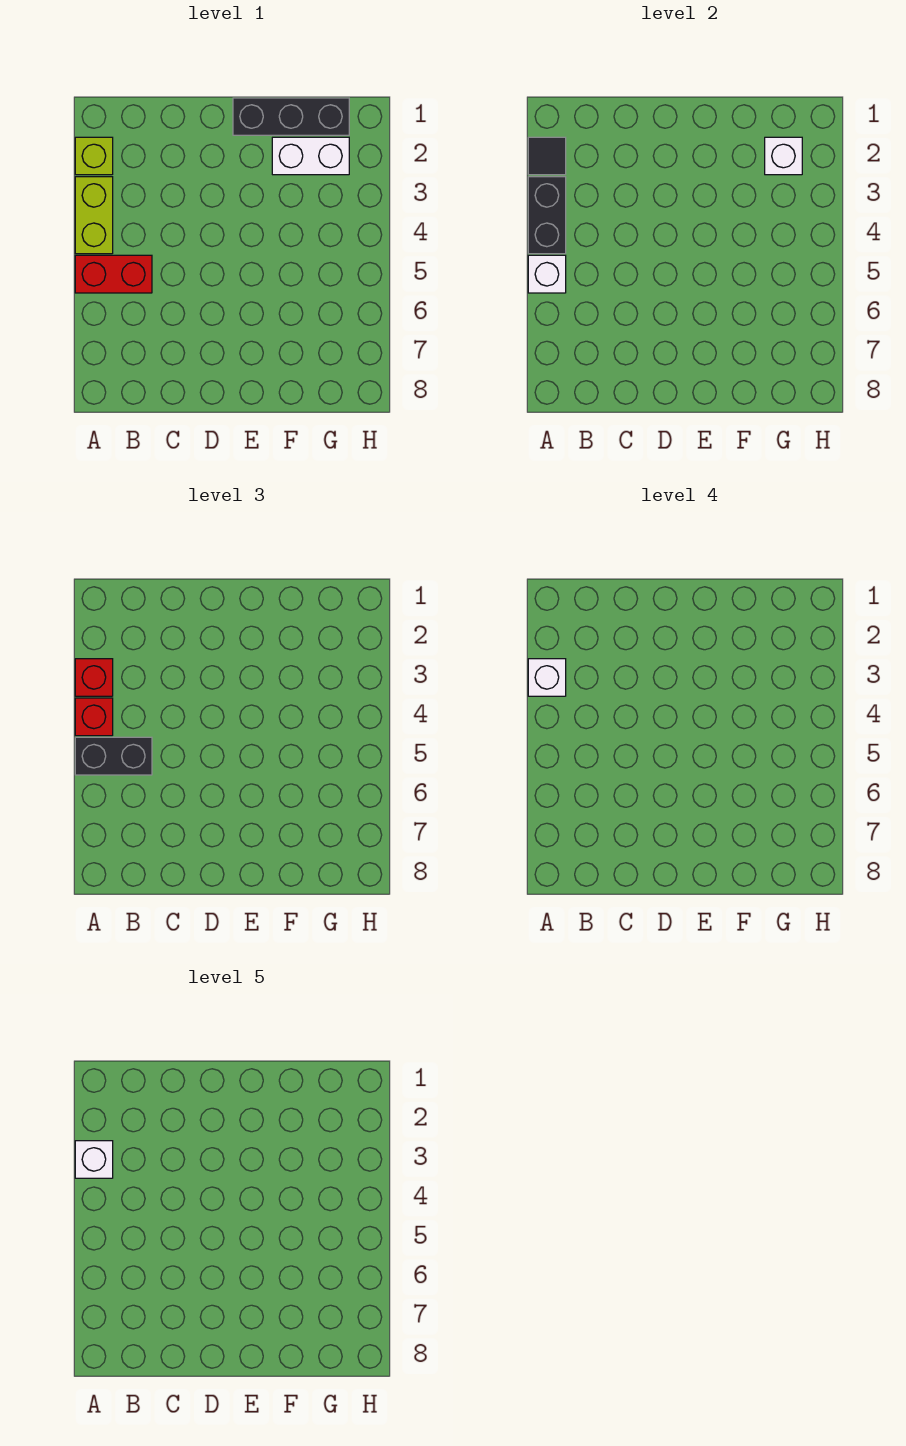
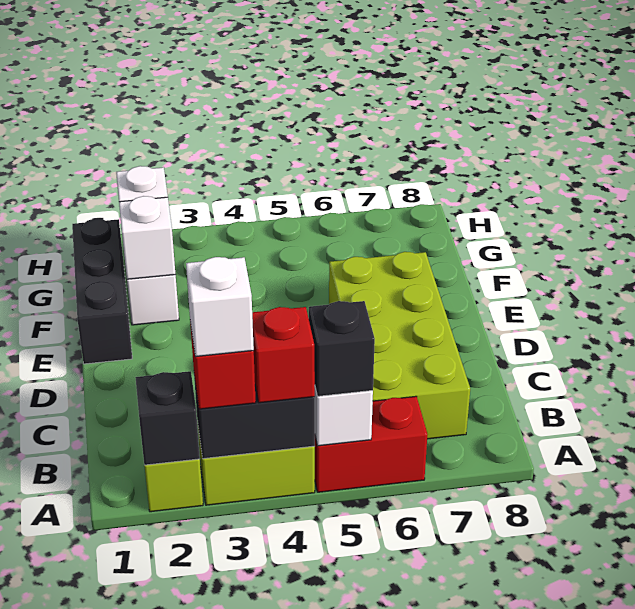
black tile A2 level 2 -> black brick A2 level 2
white brick A3 level 5 -> white brick F2 level 2
red brick A5:B5 level 1 -> red brick A5:A6 level 1
black brick A5:B5 level 3 -> black brick A5 level 3
none -> lime brick B6:E7 level 1

